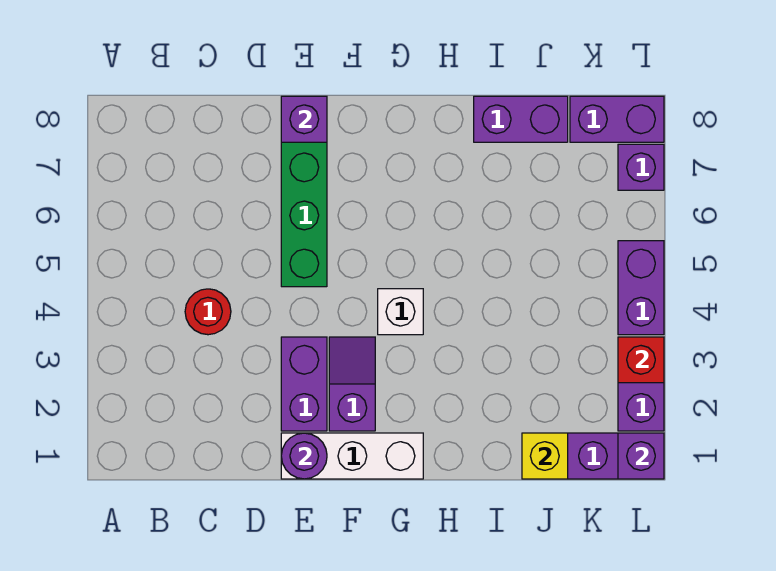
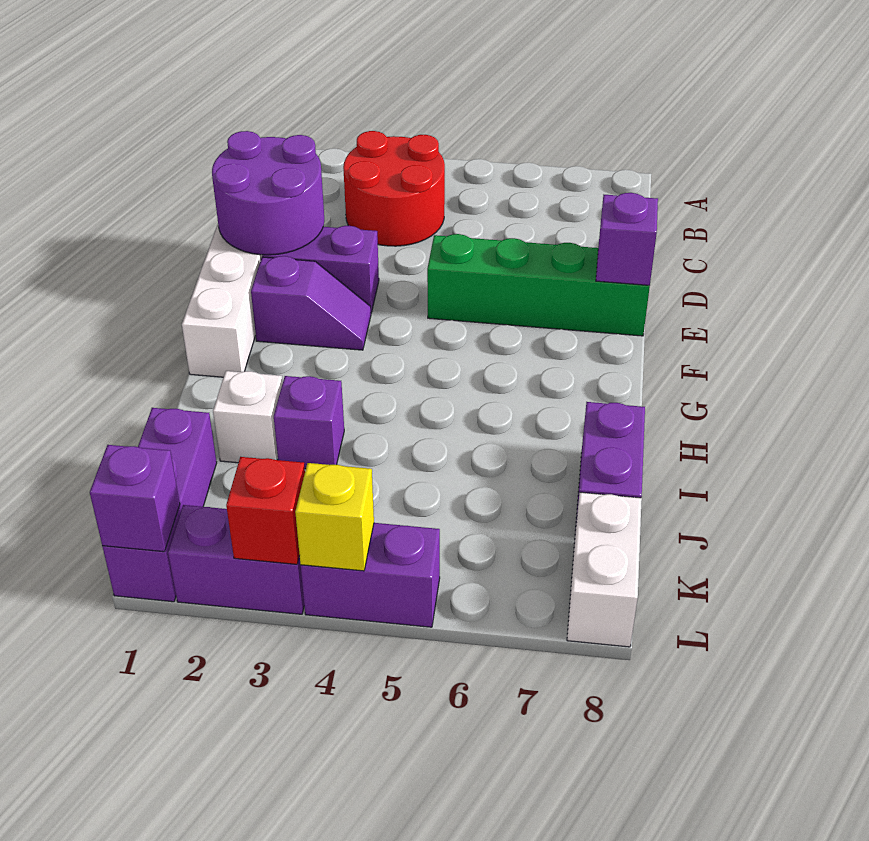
red round brick C4 level 1 -> red round brick B3:C4 level 1
purple round brick E1 level 2 -> purple round brick D1:E2 level 2
white brick G4 level 1 -> white brick I2 level 1
yellow brick J1 level 2 -> yellow brick L4 level 2
purple brick K8:L8 level 1 -> white brick K8:L8 level 1
purple brick L7 level 1 -> purple brick I3 level 1

